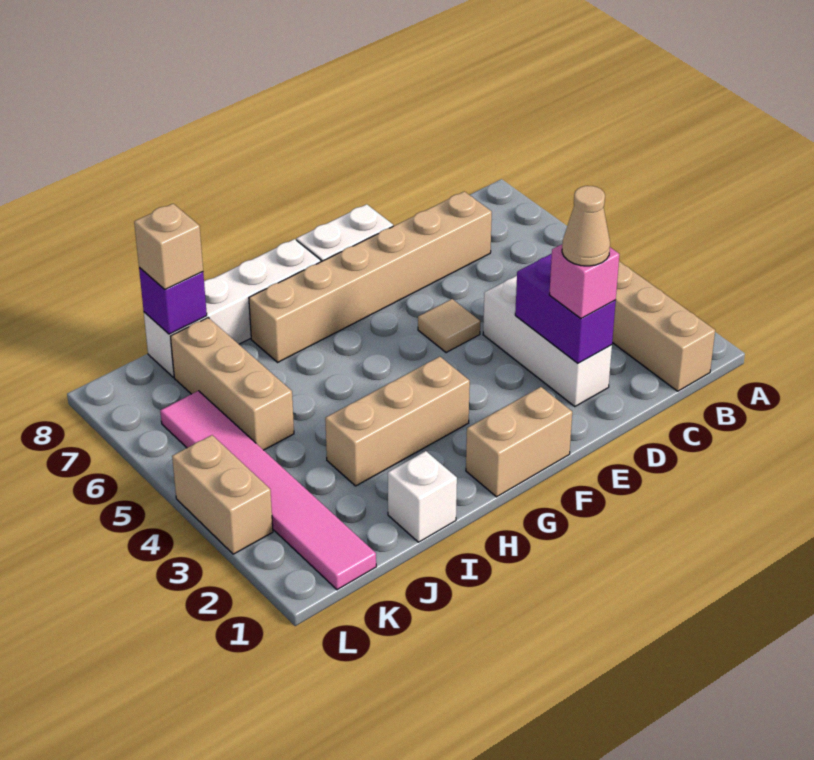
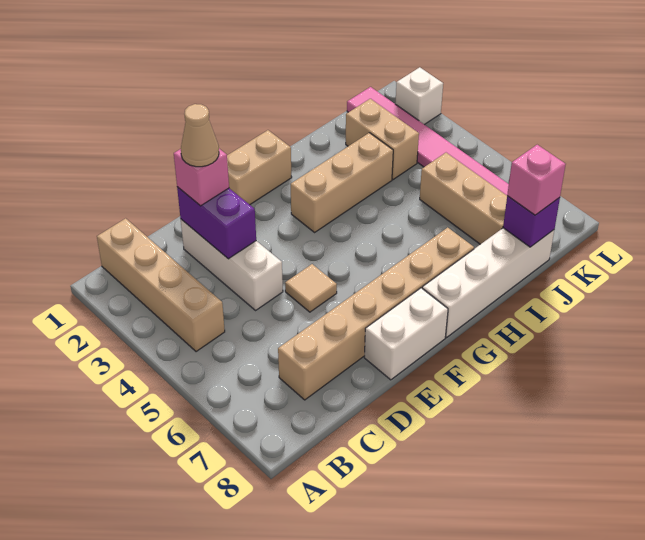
white brick I1 level 1 -> white brick L2 level 1
tan brick J8 level 3 -> pink brick J8 level 3
tan brick L3:L4 level 1 -> tan brick J2:J3 level 1

